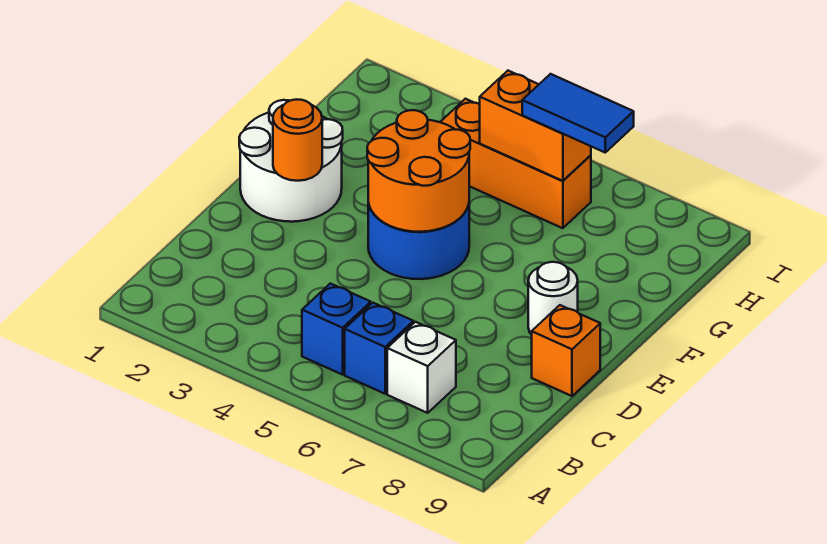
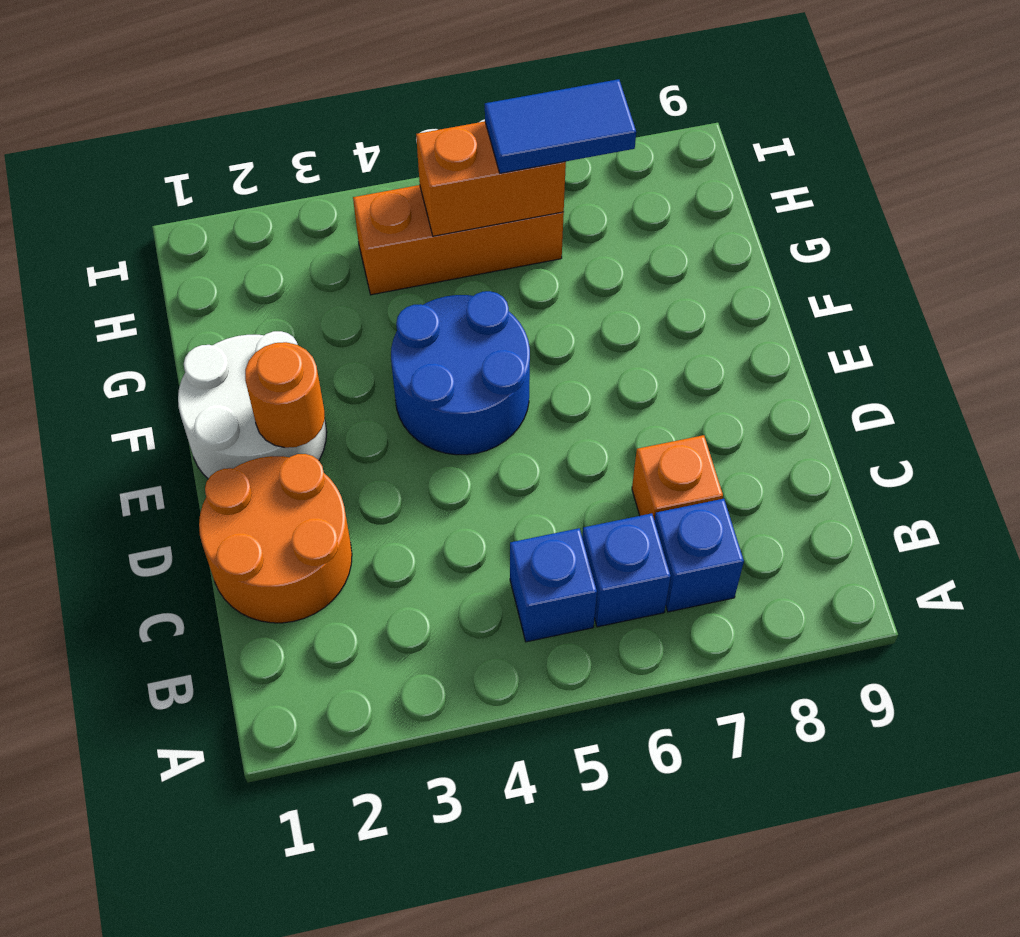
white brick B7 level 1 -> blue brick B7 level 1
orange brick D9 level 1 -> orange brick C7 level 1
orange round brick E4:F5 level 2 -> orange round brick C1:D2 level 1
white round brick E8 level 1 -> none

